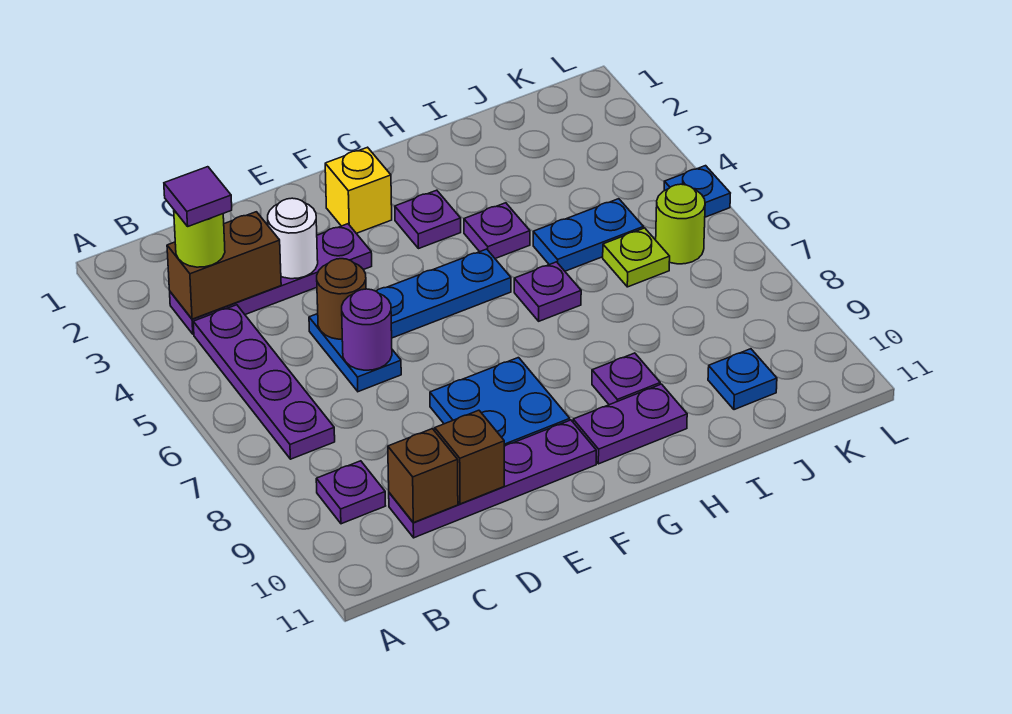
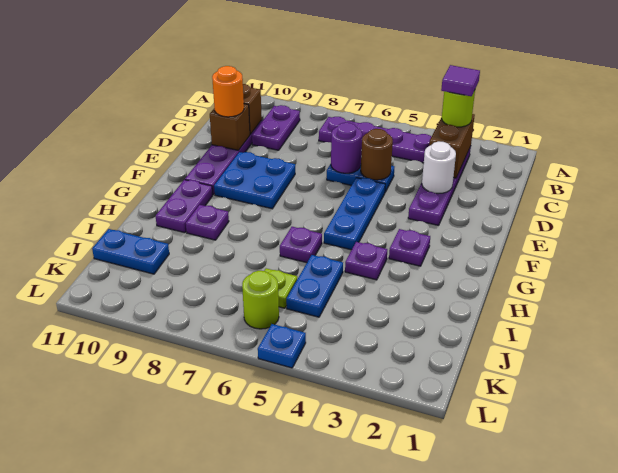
purple plate B9 level 1 -> purple plate B9:C9 level 1
none -> orange round brick D10 level 3
yellow brick F2 level 1 -> none
blue plate J10 level 1 -> blue plate J10:J11 level 1

